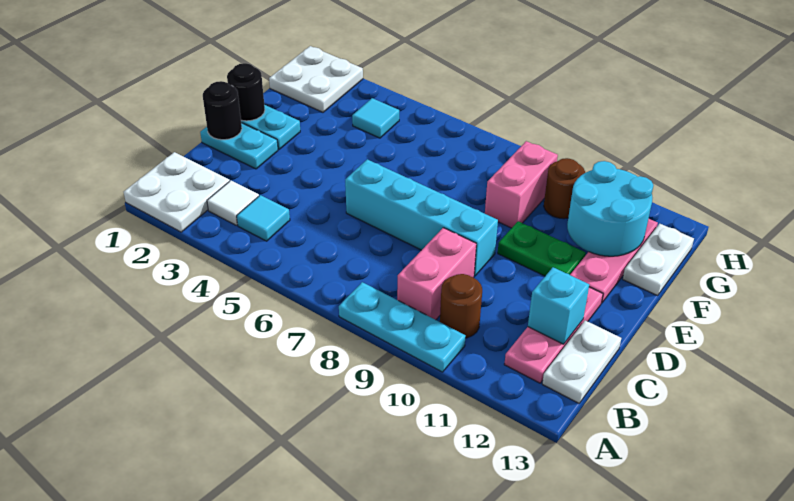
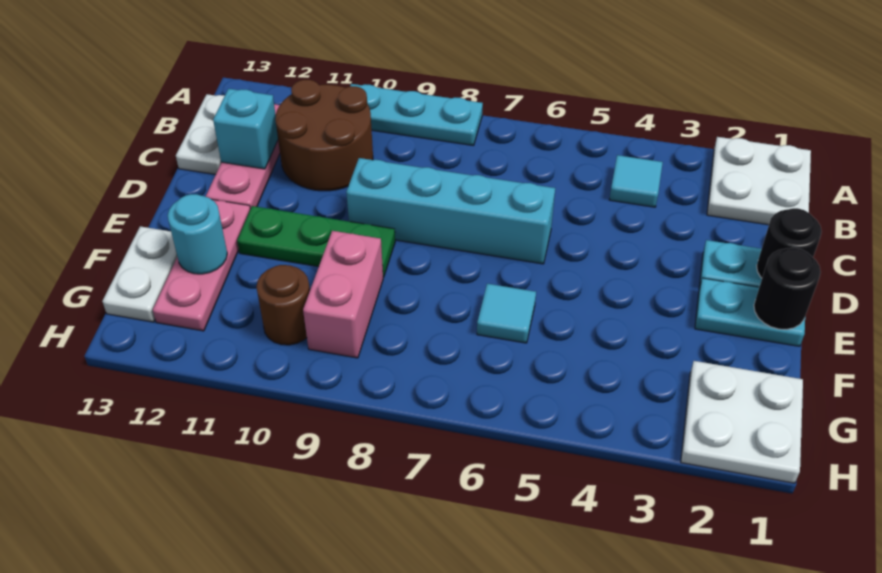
white tile B3 level 1 -> none
pink brick B9:C9 level 1 -> none
brown round brick B10 level 1 -> brown round brick B10:C11 level 1
green plate E10:E11 level 1 -> green plate E9:E11 level 1
cyan round brick F11:G12 level 2 -> cyan round brick F12 level 2
cyan tile G4 level 1 -> cyan tile F6 level 1

